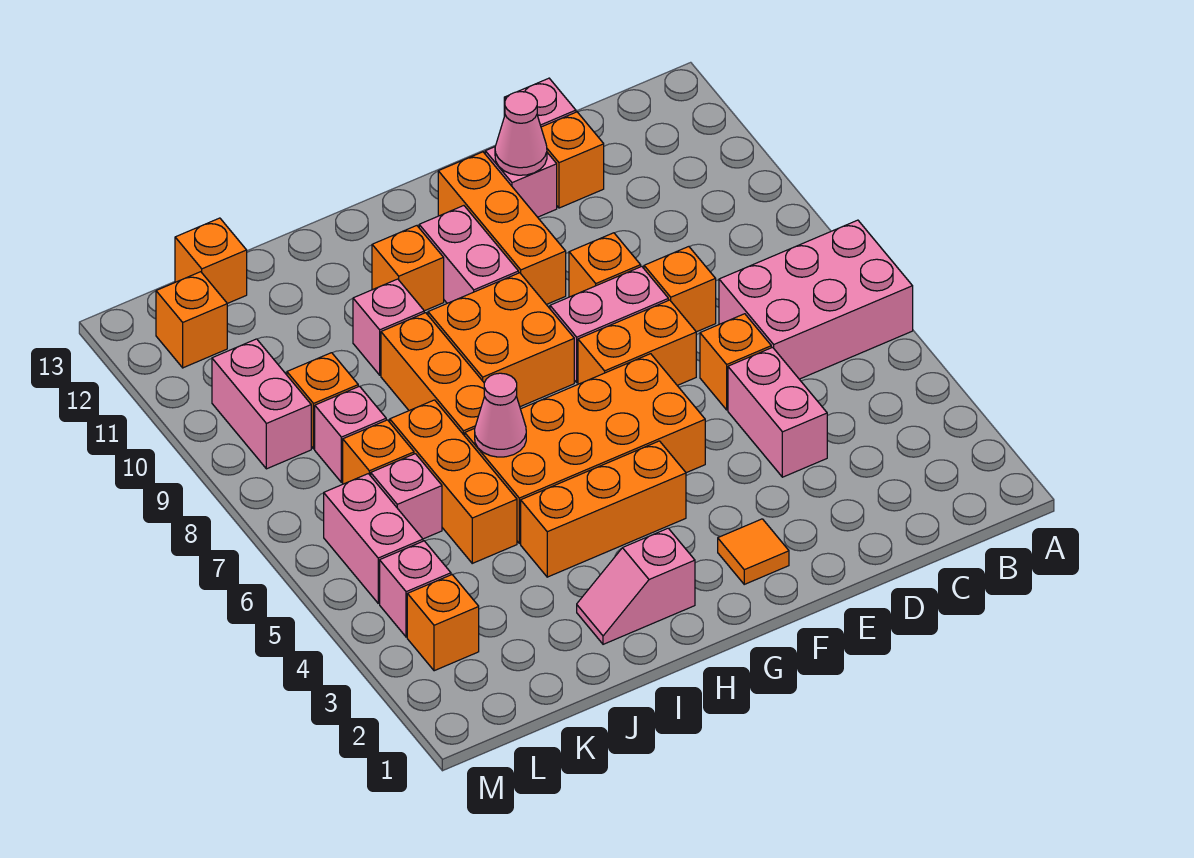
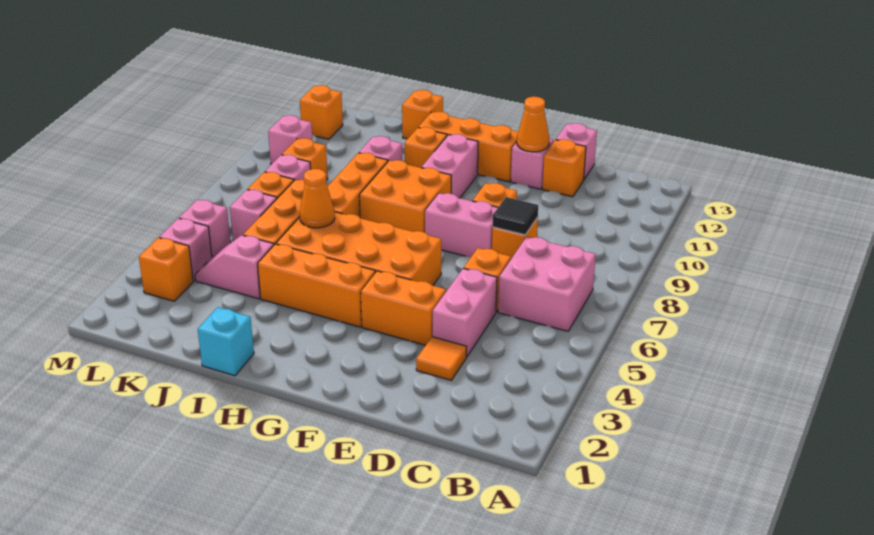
pink brick A6:C7 level 1 -> pink brick B6:C7 level 1
none -> black tile D8 level 2
orange brick E7:F7 level 1 -> orange brick E4:F4 level 1
pink cone E12 level 2 -> orange cone E12 level 2
orange tile F2 level 1 -> orange tile D3 level 1
orange brick F10:F12 level 1 -> orange brick F12:H12 level 1
pink slope H2:I2 level 1 top H -> pink slope J4:K4 level 1 top J
none -> cyan brick I1 level 1
pink cone I6 level 2 -> orange cone I6 level 2
orange brick K13 level 1 -> orange brick I13 level 1
pink brick L5:L6 level 1 -> pink brick L5 level 1
pink brick L9:L10 level 1 -> pink brick L10 level 1

